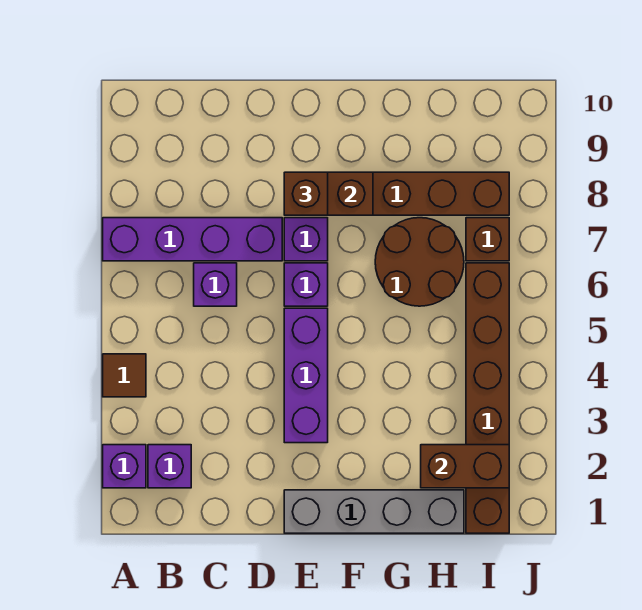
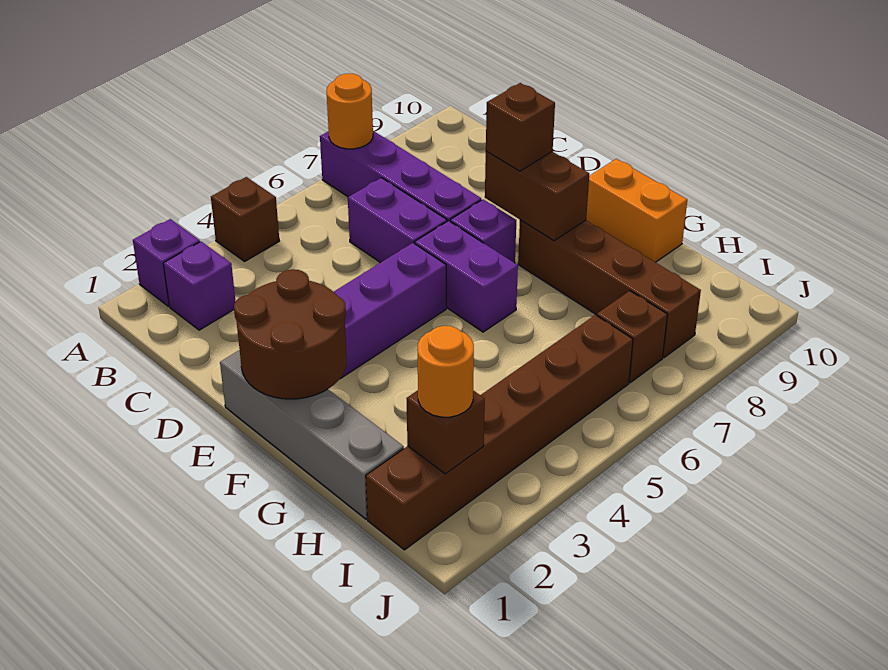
brown tile A4 level 1 -> brown brick A4 level 1
none -> orange round brick A7 level 2
purple brick C6 level 1 -> purple brick C6:D6 level 1
purple brick E6 level 1 -> purple brick E6:F6 level 1
none -> orange brick F10:G10 level 1
brown round brick G6:H7 level 1 -> brown round brick E1:F2 level 2
brown brick H2:I2 level 2 -> brown brick I2 level 2
none -> orange round brick I2 level 3

